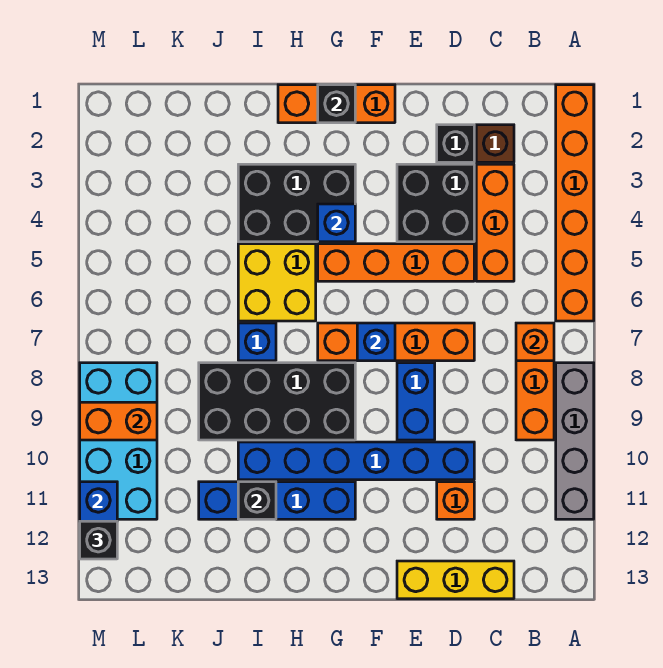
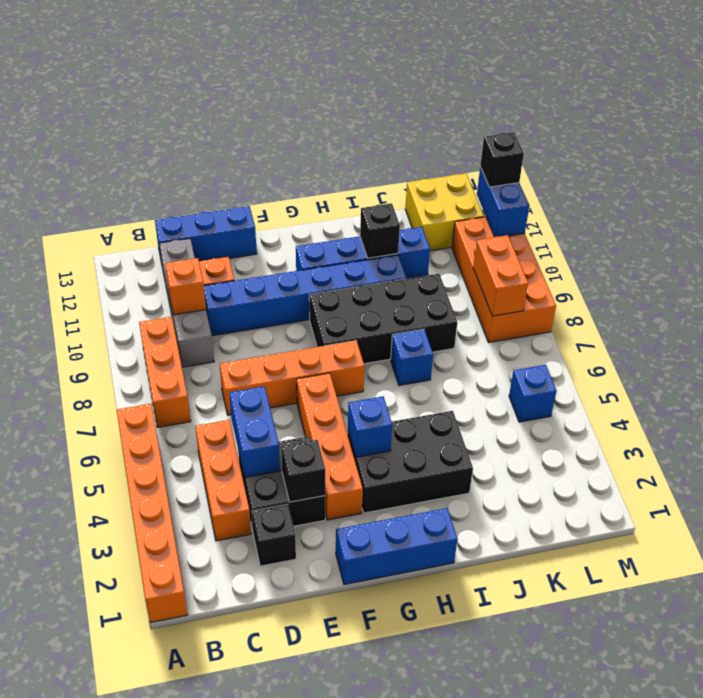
grey brick A8:A11 level 1 -> grey brick C9:C12 level 1
orange brick B7 level 2 -> orange brick C10 level 2
brown brick C2 level 1 -> none
yellow brick C13:E13 level 1 -> blue brick C13:E13 level 1
orange brick D5:G5 level 1 -> orange brick F3:F6 level 1
blue brick E8:E9 level 1 -> blue brick D4:D5 level 2
orange brick F1:H1 level 1 -> blue brick F1:H1 level 1
blue brick F7 level 2 -> blue brick L5 level 1
black brick G1 level 2 -> black brick E3 level 2
yellow brick H5:I6 level 1 -> yellow brick K12:L13 level 1
cyan brick L8:M11 level 1 -> orange brick L8:M11 level 1
orange brick L9:M9 level 2 -> orange brick L8:L9 level 2

